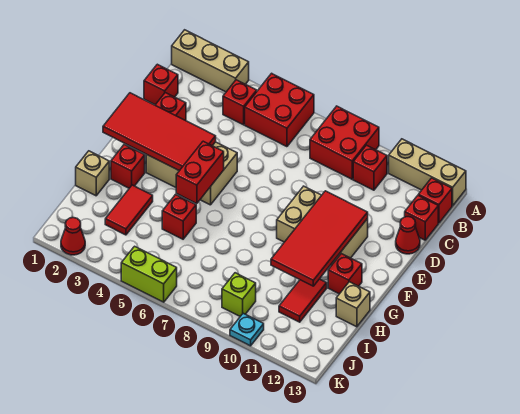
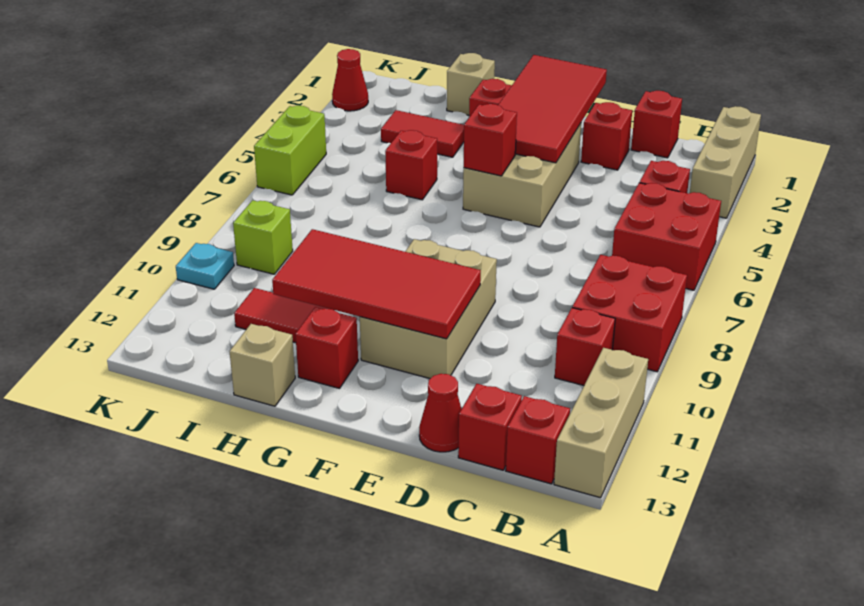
red brick F5:G5 level 2 -> red brick F5 level 2

